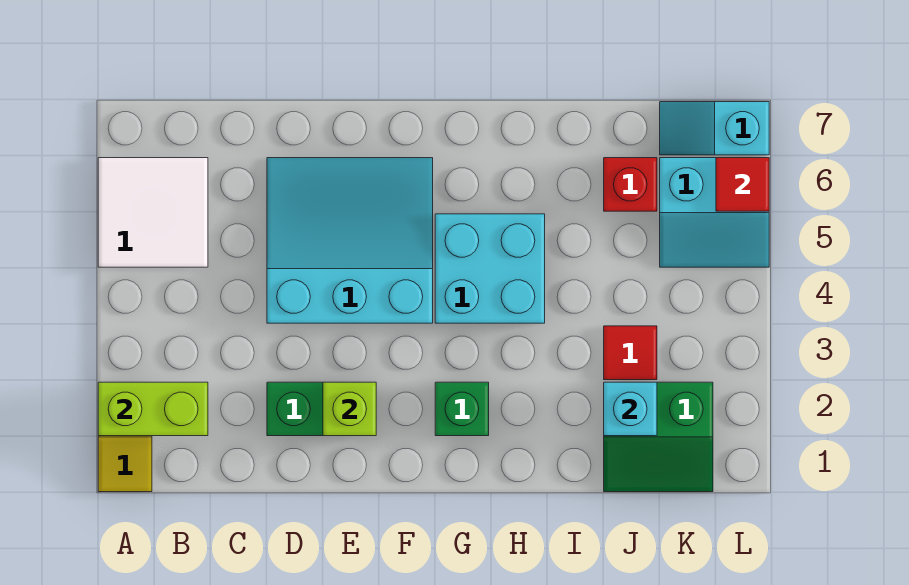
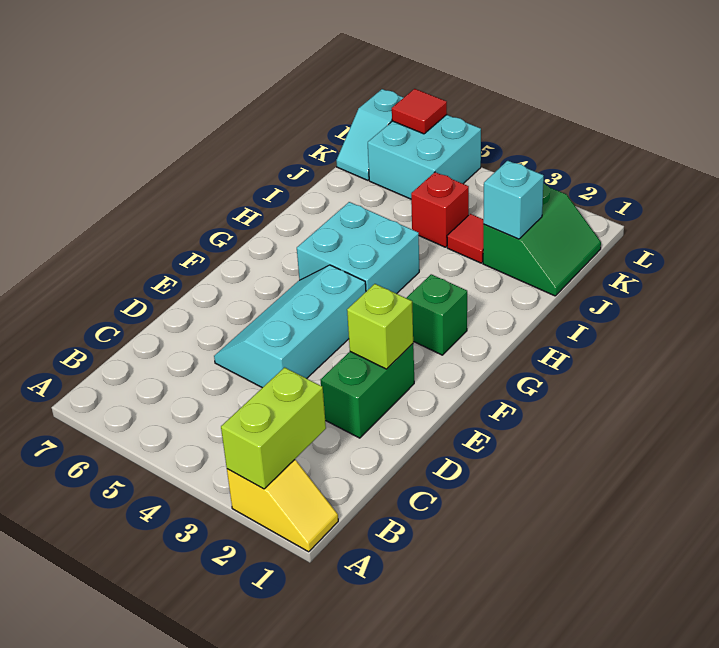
white tile A5:B6 level 1 -> none
cyan slope D4:F6 level 1 top 4 -> cyan slope D4:F5 level 1 top 4
red brick J6 level 1 -> red brick J4 level 1
cyan slope K5:L6 level 1 top 6 -> cyan brick K5:L6 level 1

